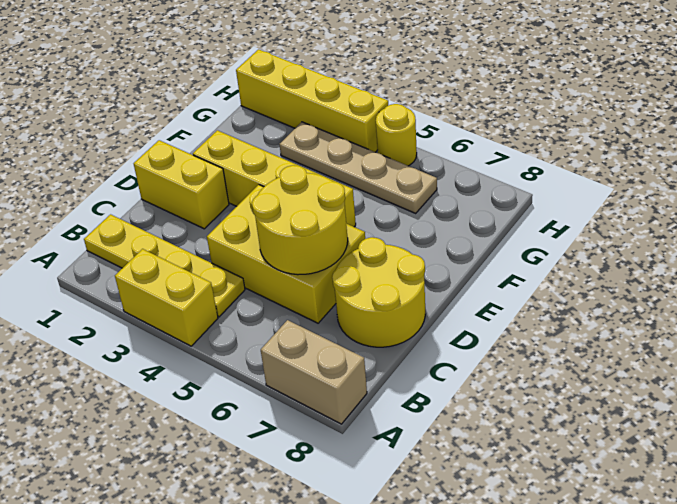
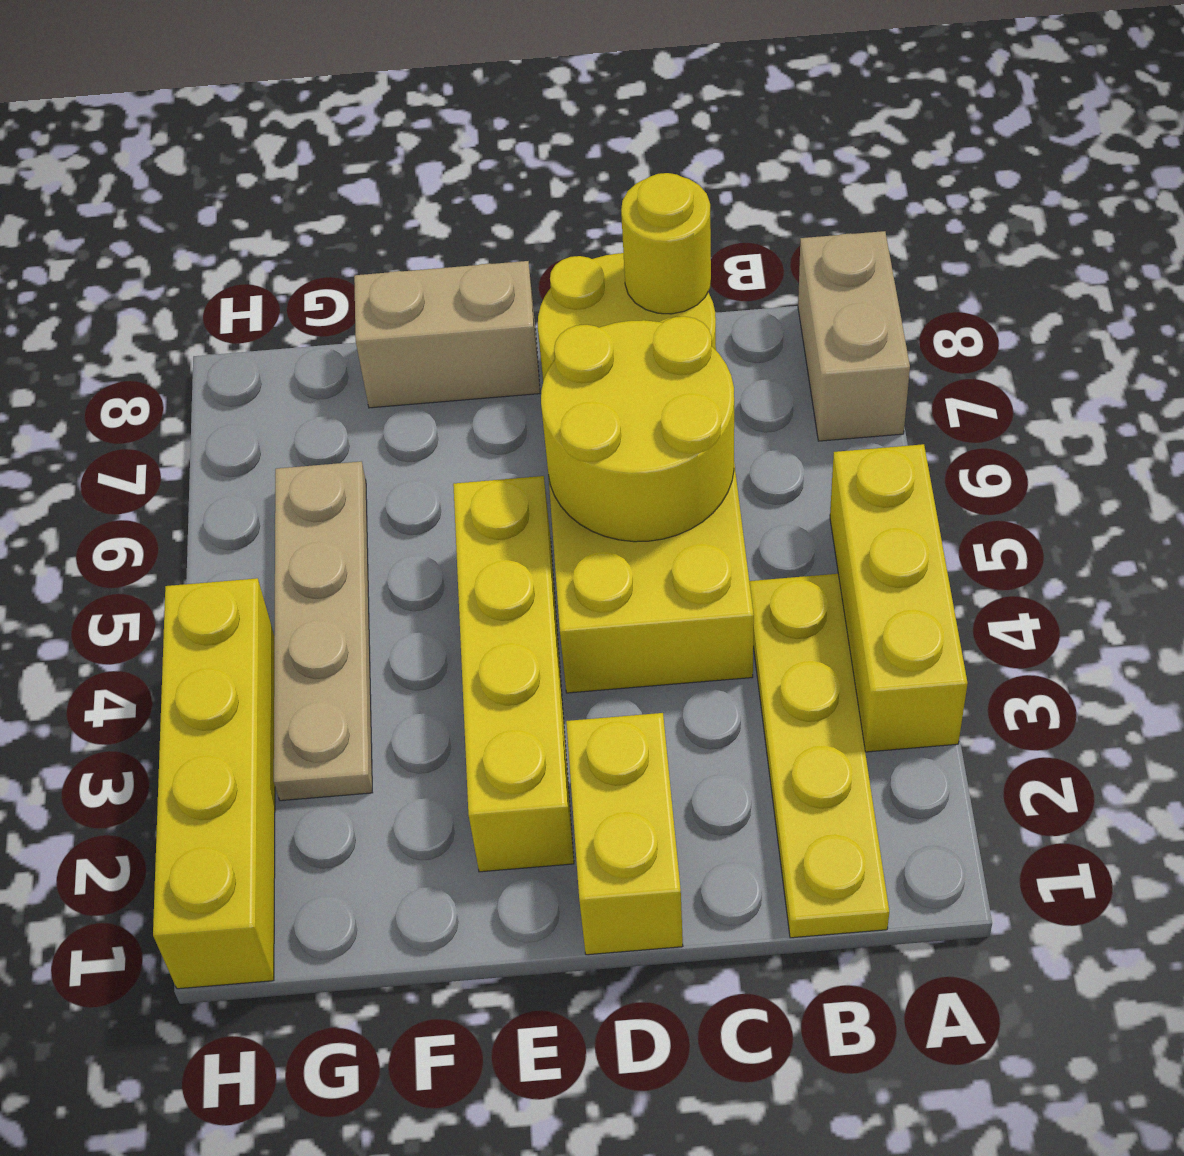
yellow brick A3:A4 level 1 -> yellow brick A3:A5 level 1
none -> tan brick E8:F8 level 1
yellow round brick H5 level 1 -> yellow round brick C8 level 2

